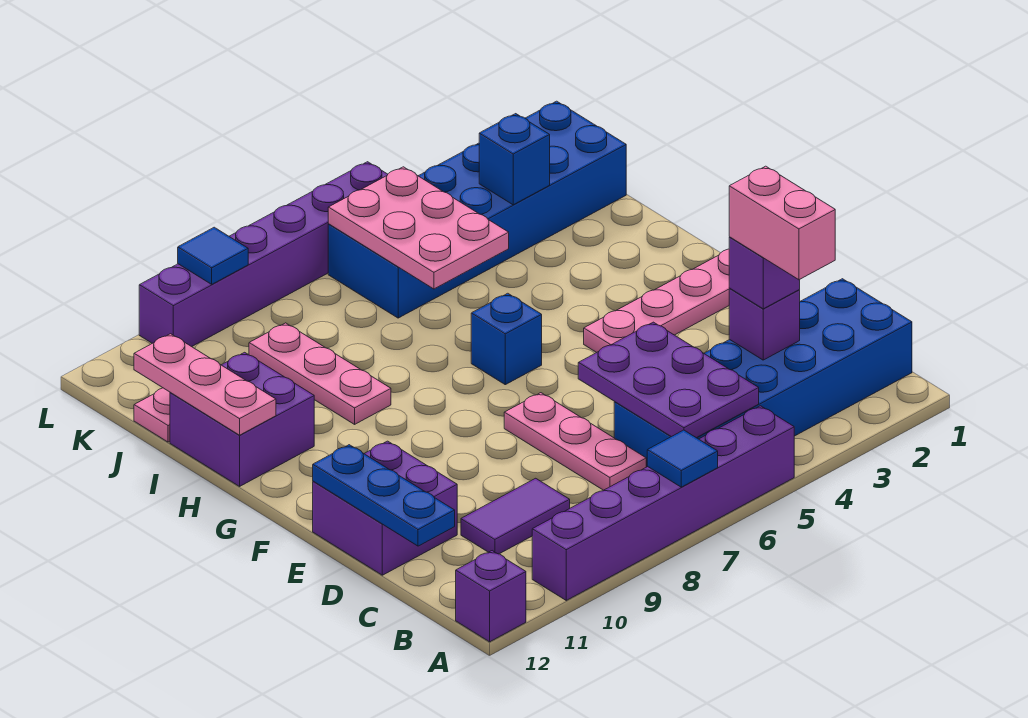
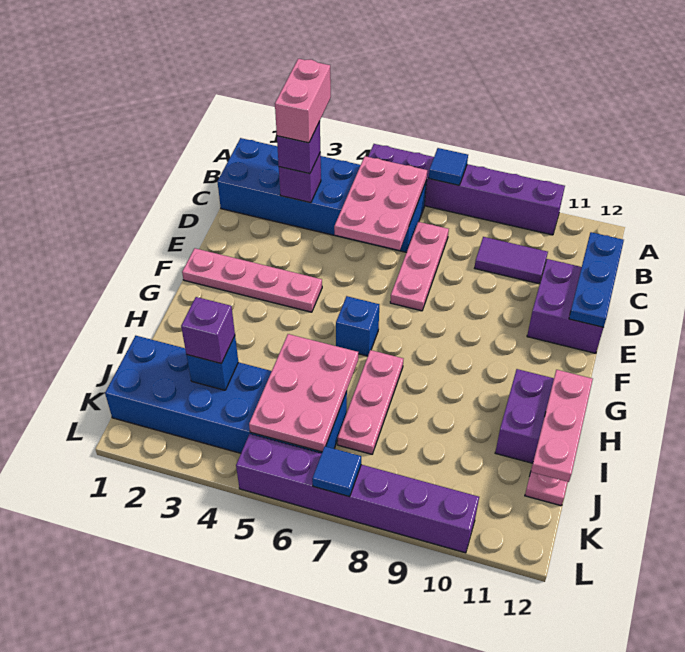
purple brick A12 level 1 -> purple brick J3 level 3
purple plate B5:D6 level 2 -> pink plate B5:D6 level 2
pink plate H9:J9 level 1 -> pink plate H7:J7 level 1
blue tile L9 level 2 -> blue tile L7 level 2

